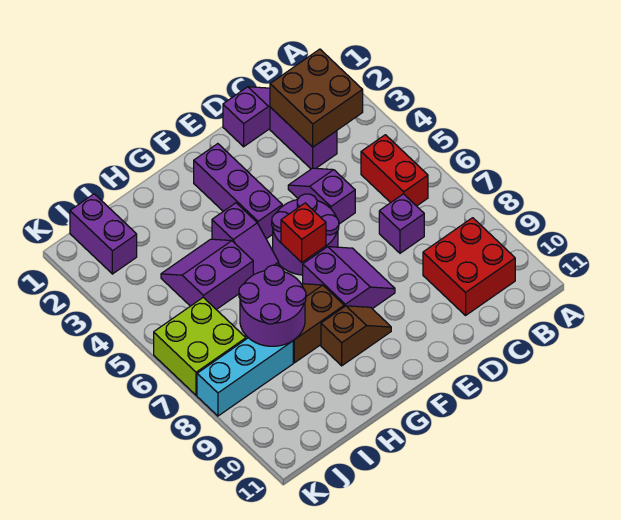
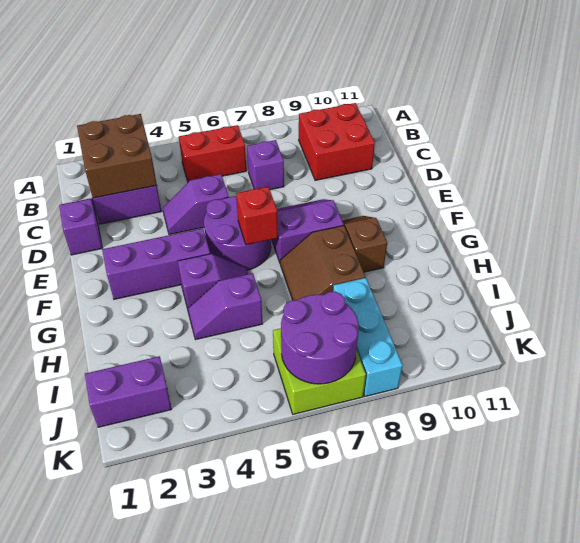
purple slope H4:I5 level 1 top 5 -> purple slope H4:H5 level 1 top 5
purple round brick H7:I8 level 2 -> purple round brick J6:K7 level 2

